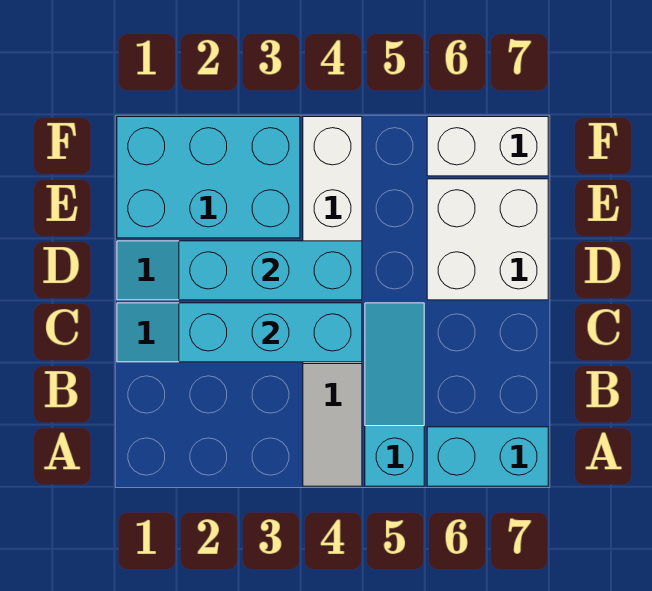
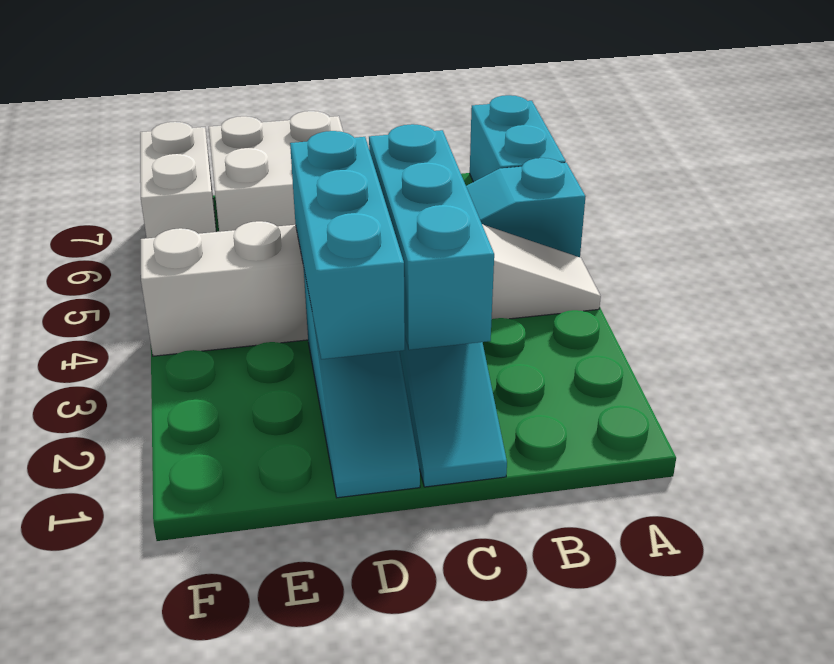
cyan brick E1:F3 level 1 -> none

